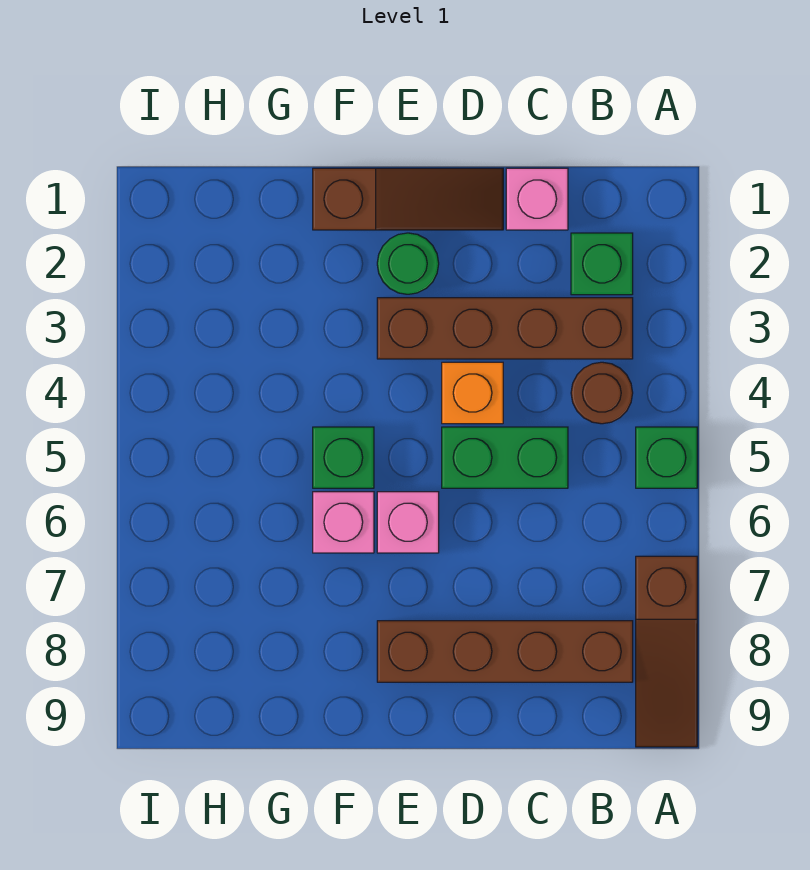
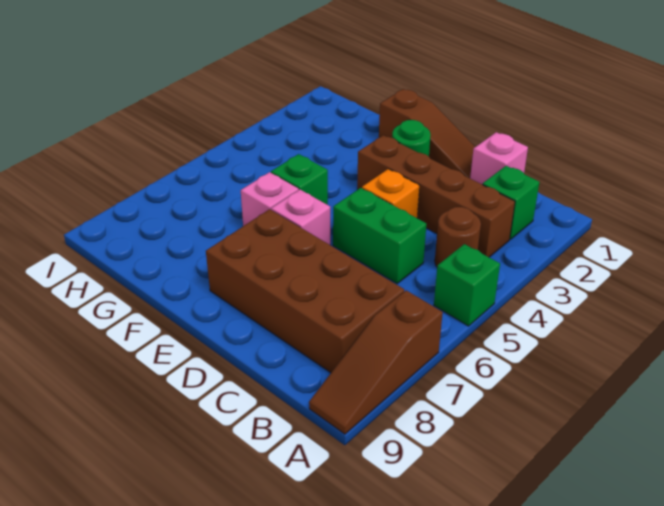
brown brick B8:E8 level 1 -> brown brick B7:E8 level 1

